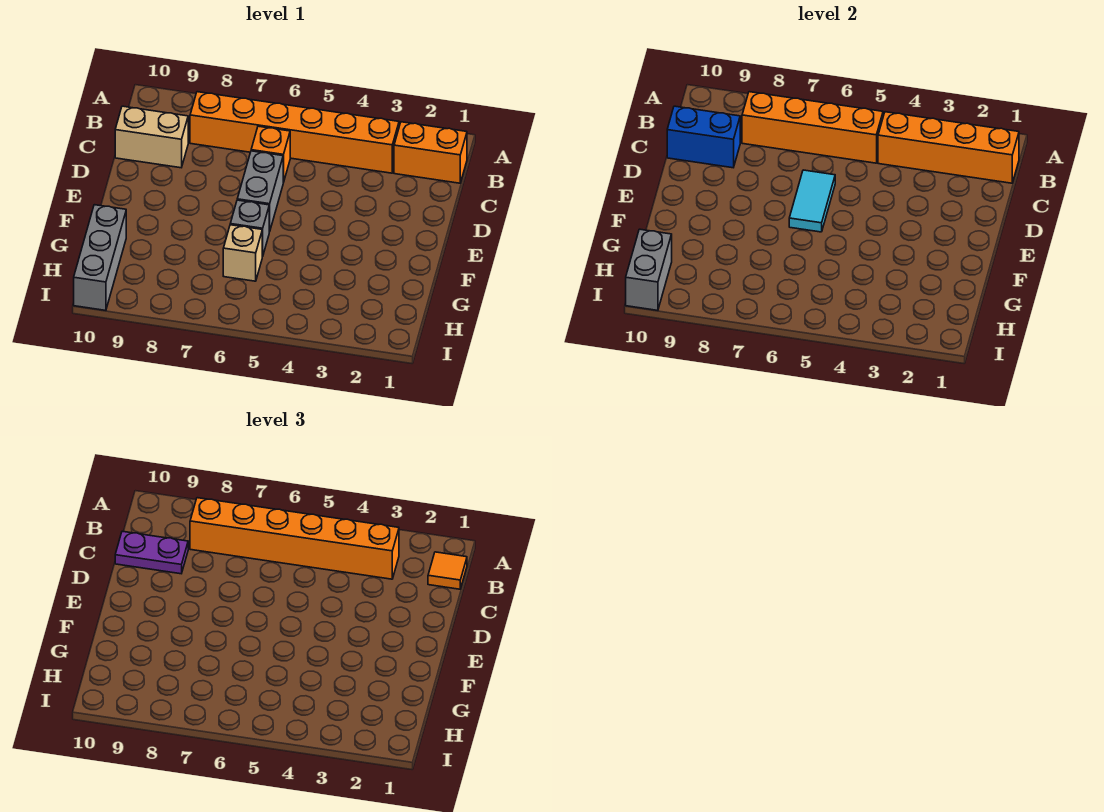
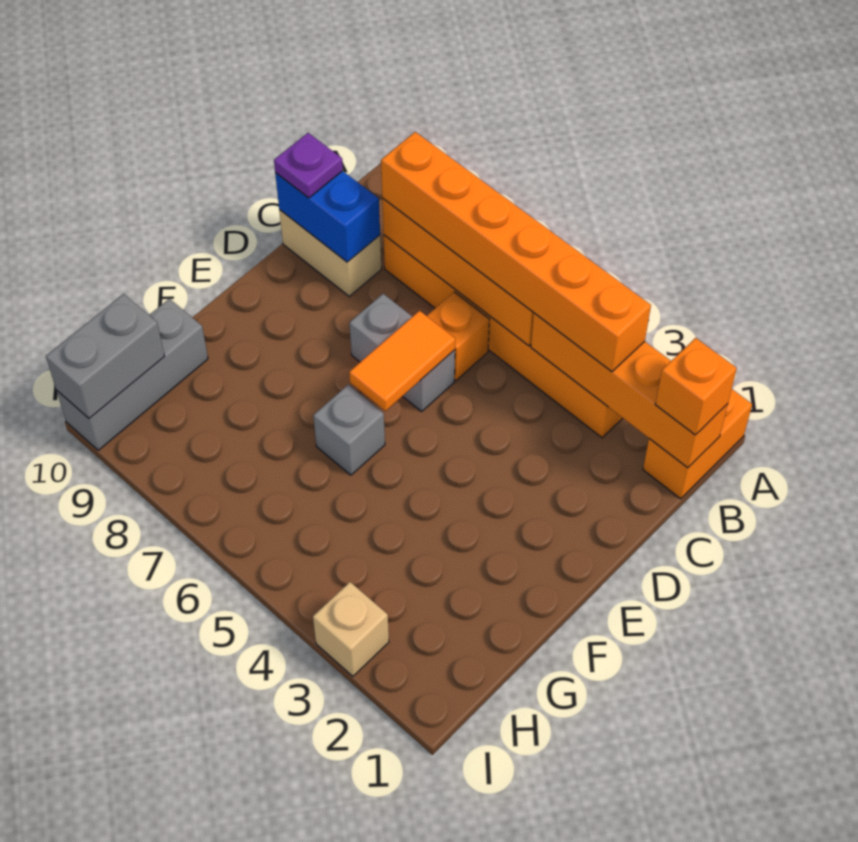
orange brick B1:B2 level 1 -> orange brick A1:B1 level 1
orange tile B1 level 3 -> orange brick B1 level 3
purple plate C9:C10 level 3 -> purple plate C10 level 3
grey brick D6:E6 level 1 -> grey brick D6:D7 level 1
cyan tile D6:E6 level 2 -> orange tile D6:E6 level 2
tan brick G6 level 1 -> tan brick I3 level 1

